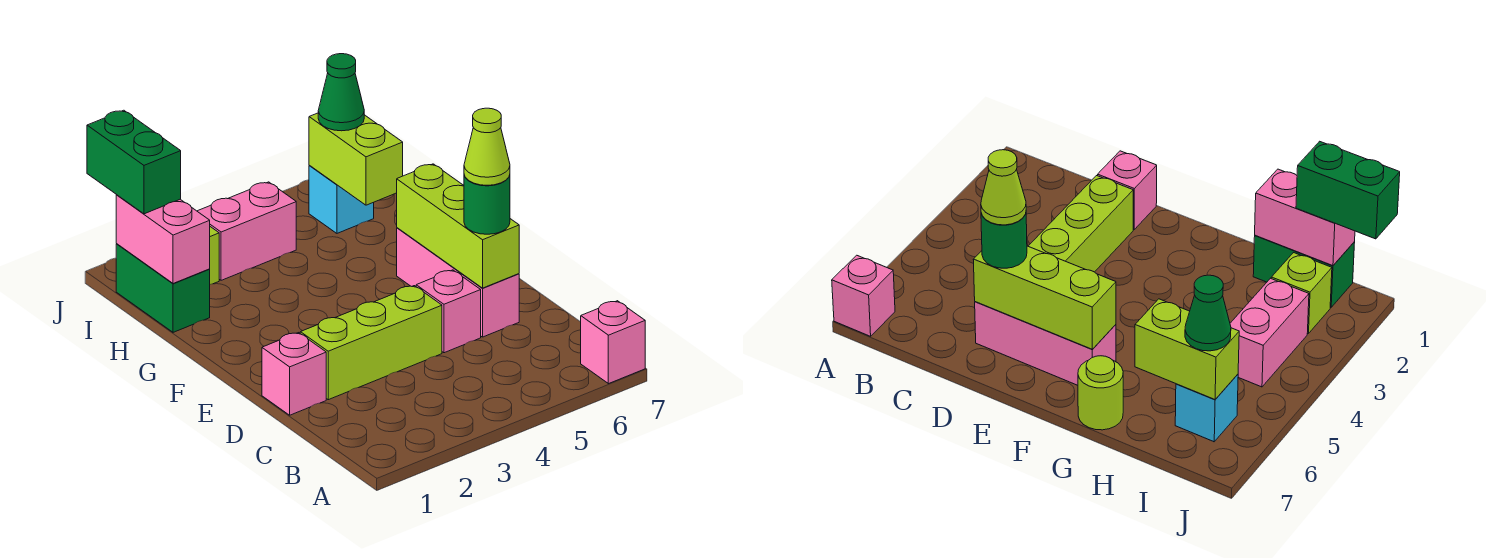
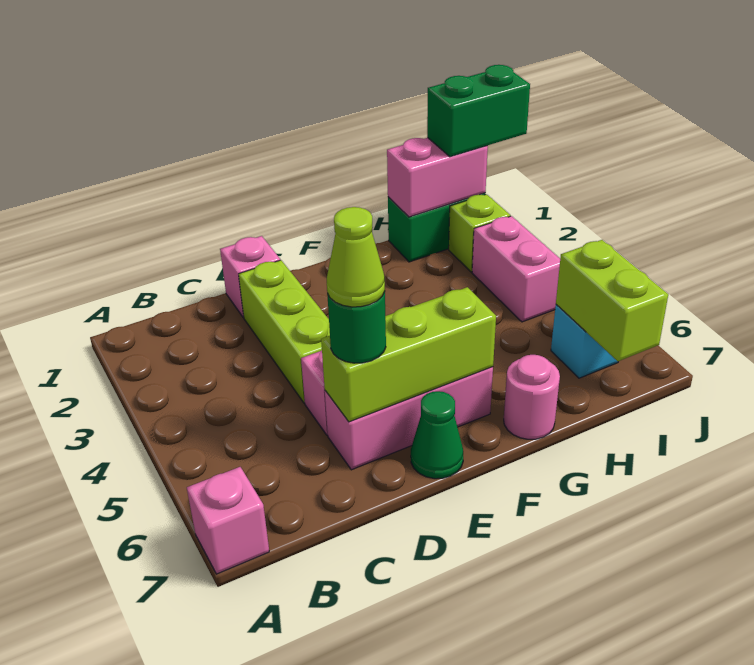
lime round brick G7 level 1 -> pink round brick G7 level 1
lime brick H6:I6 level 2 -> lime brick I6:I7 level 2
green cone I6 level 3 -> green cone E7 level 1

